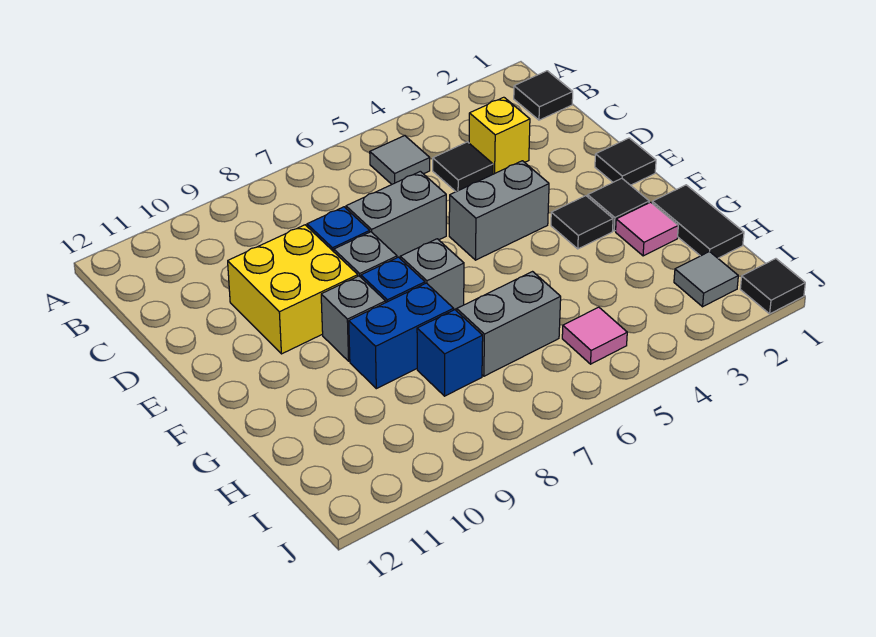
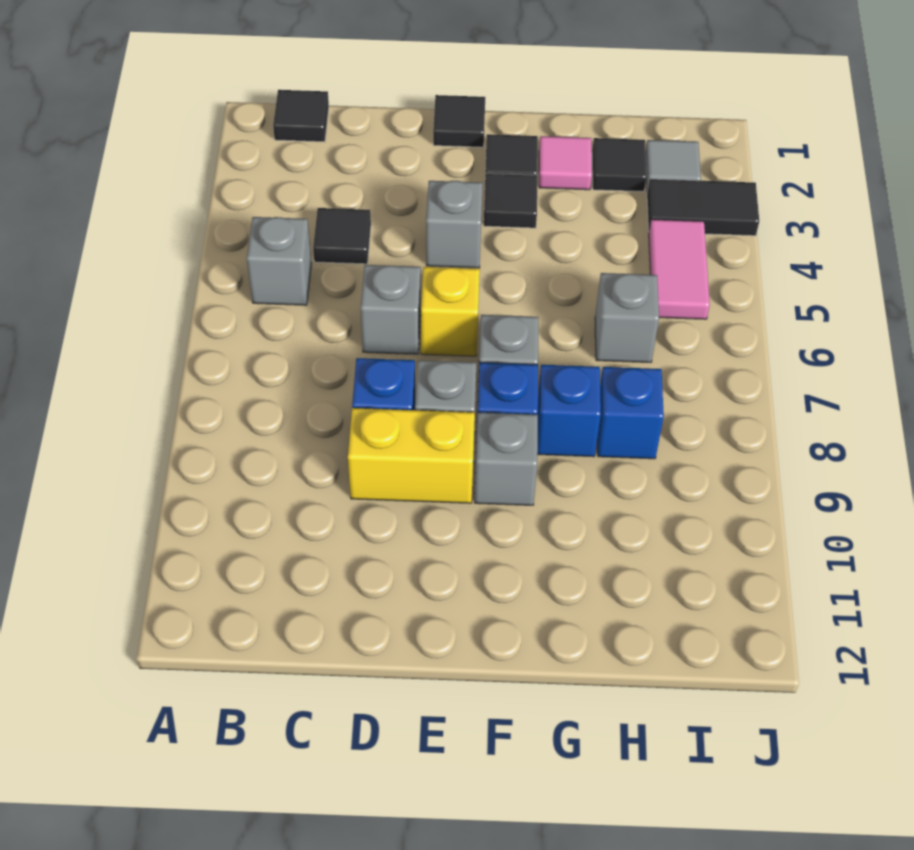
grey tile B5 level 1 -> grey brick B5 level 1
yellow brick C3 level 1 -> yellow brick E6 level 1
grey brick D6:D7 level 1 -> grey brick D6 level 1
yellow brick D9:E10 level 1 -> yellow brick D9:E9 level 1
grey brick E4:E5 level 1 -> grey brick E4 level 1
black tile G1:H1 level 1 -> black tile I3:J3 level 1
blue brick G8:G9 level 1 -> blue brick G8 level 1
grey brick H6:H7 level 1 -> grey brick H6 level 1
pink tile I5 level 1 -> pink tile I4:I5 level 1
black tile J1 level 1 -> black tile H2 level 1

